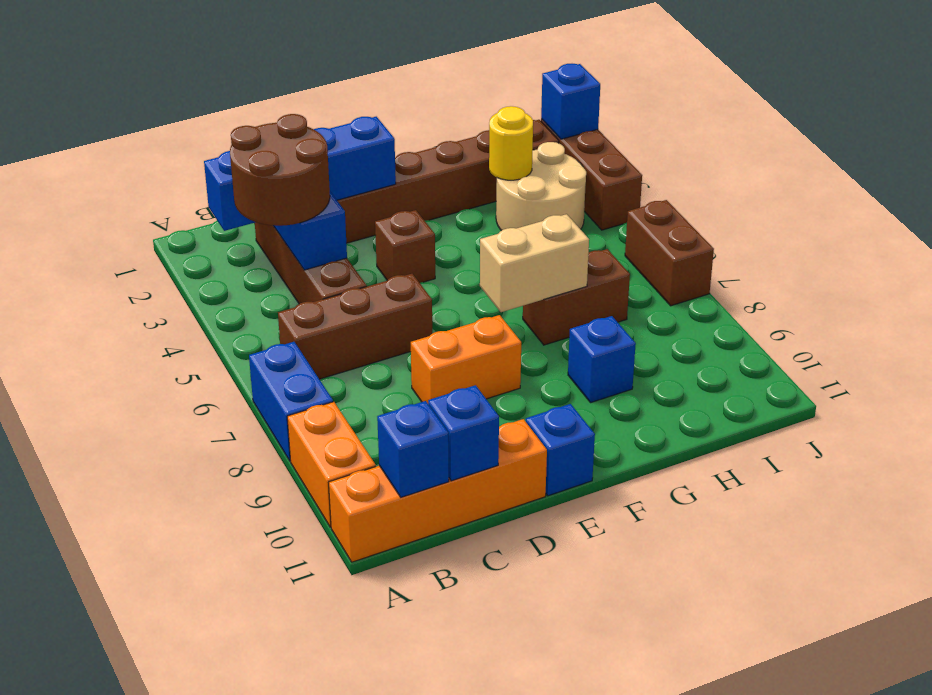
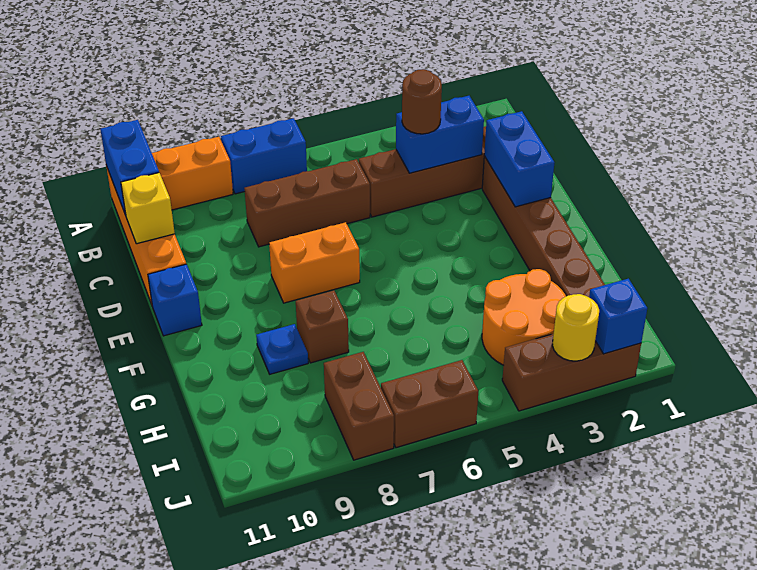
blue brick B2:E2 level 2 -> blue brick D2:E2 level 2
brown round brick B3:C4 level 3 -> brown round brick C4 level 3
brown brick B6:D6 level 1 -> brown brick C6:C8 level 1
blue brick B11 level 2 -> blue brick A11:B11 level 2
blue brick C11 level 2 -> yellow brick C11 level 2
orange brick D8:E8 level 1 -> orange brick E7:E8 level 1
brown brick E4 level 1 -> brown brick G8 level 1
tan brick F7:G7 level 2 -> none
brown brick G7:H7 level 1 -> brown brick I8:J8 level 1
blue brick G9 level 1 -> blue plate G9 level 1
tan round brick H3:I4 level 1 -> orange round brick H3:I4 level 1
yellow round brick H3 level 2 -> yellow round brick J3 level 2

